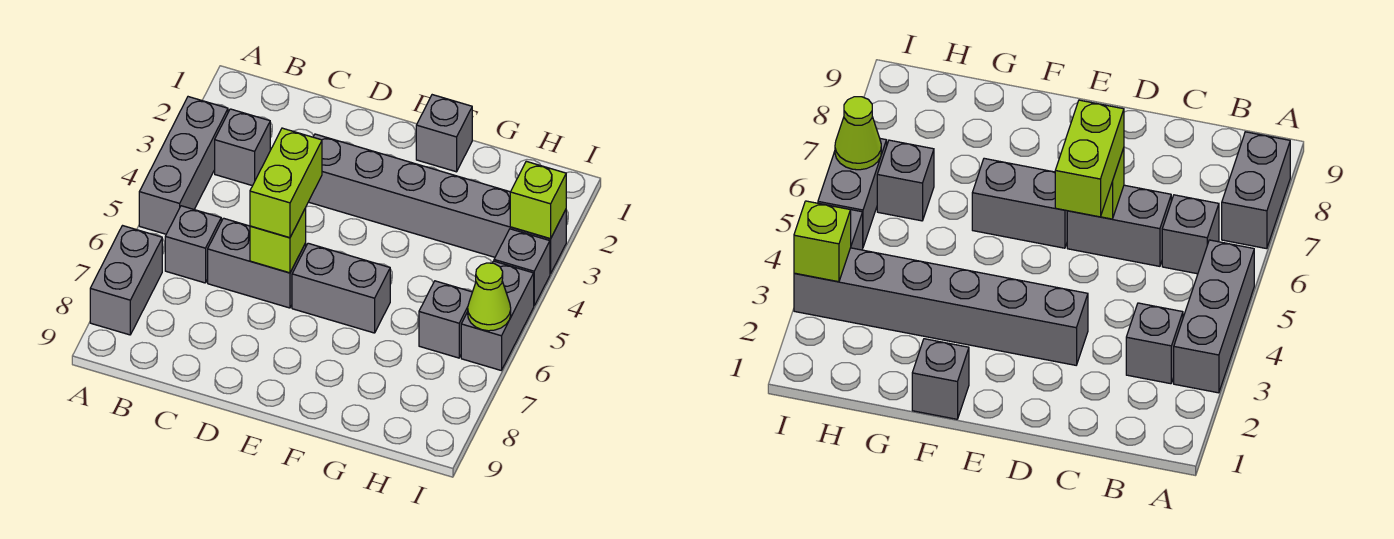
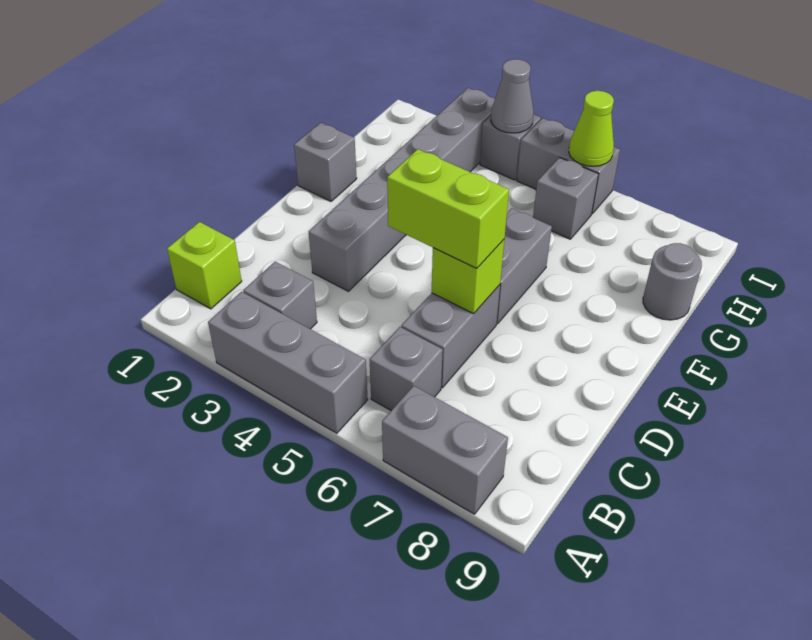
none -> grey round brick G9 level 1
lime brick I3 level 2 -> lime brick B1 level 1
none -> grey cone I4 level 2

